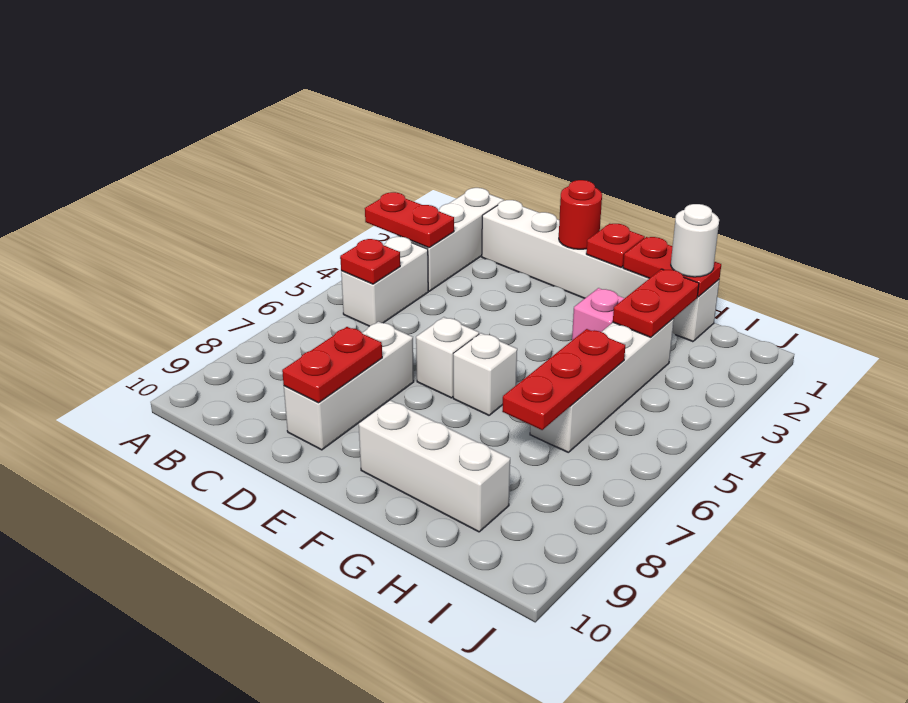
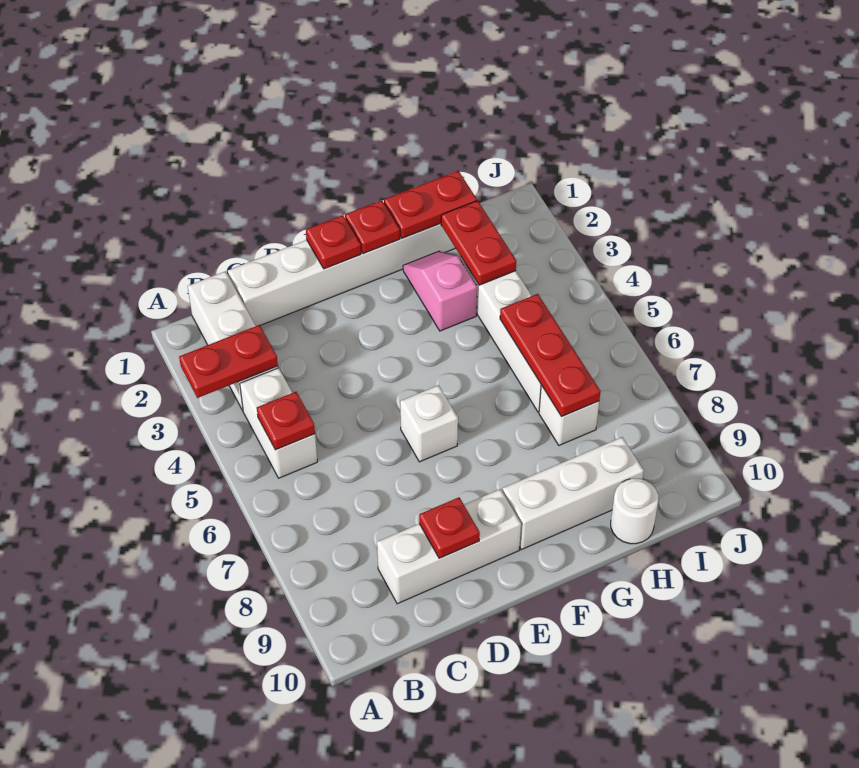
white brick D7:D9 level 1 -> white brick C9:E9 level 1
red plate D8:D9 level 2 -> red plate D9 level 2
red round brick E1 level 2 -> red plate E1 level 2
white brick F6 level 1 -> white brick H7 level 1
white round brick H1 level 3 -> white round brick H10 level 1

